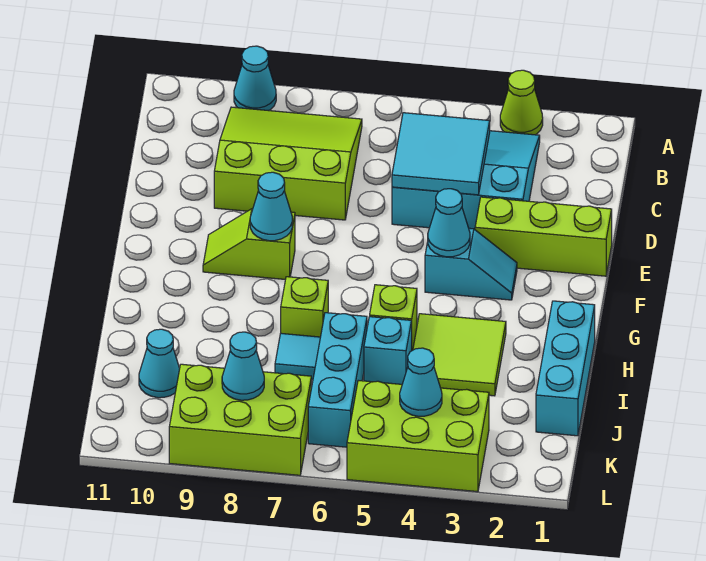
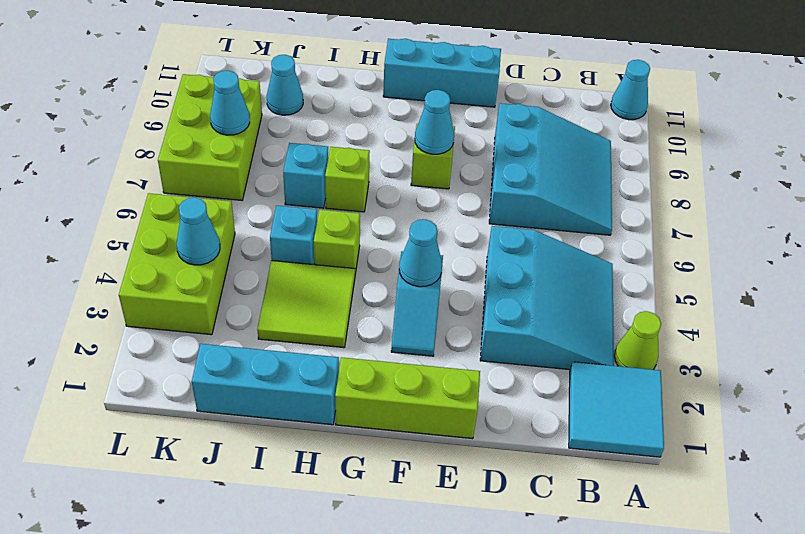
cyan cone A9 level 1 -> cyan cone A11 level 1
lime slope B7:D9 level 1 top D -> cyan slope B7:D9 level 1 top D
cyan tile C4:D5 level 2 -> cyan tile A1:B2 level 1
lime brick E1:E3 level 1 -> lime brick E1:G1 level 1
cyan brick I6:K6 level 1 -> cyan brick E11:G11 level 1
cyan tile I7 level 1 -> cyan brick I7 level 1

